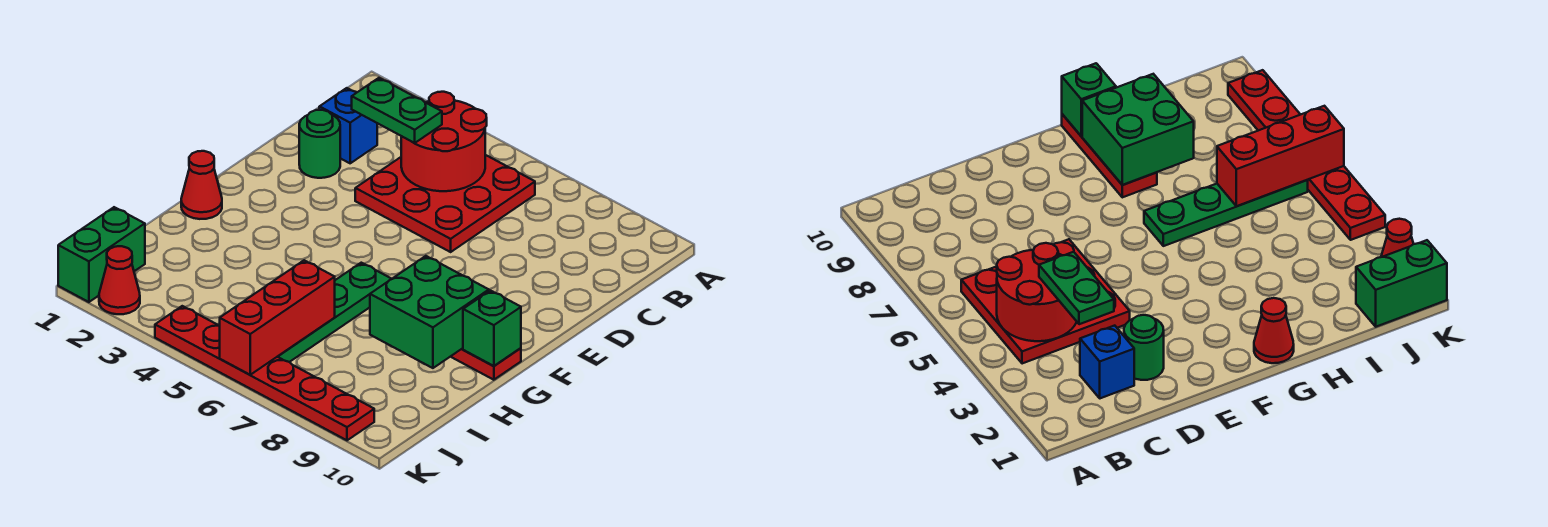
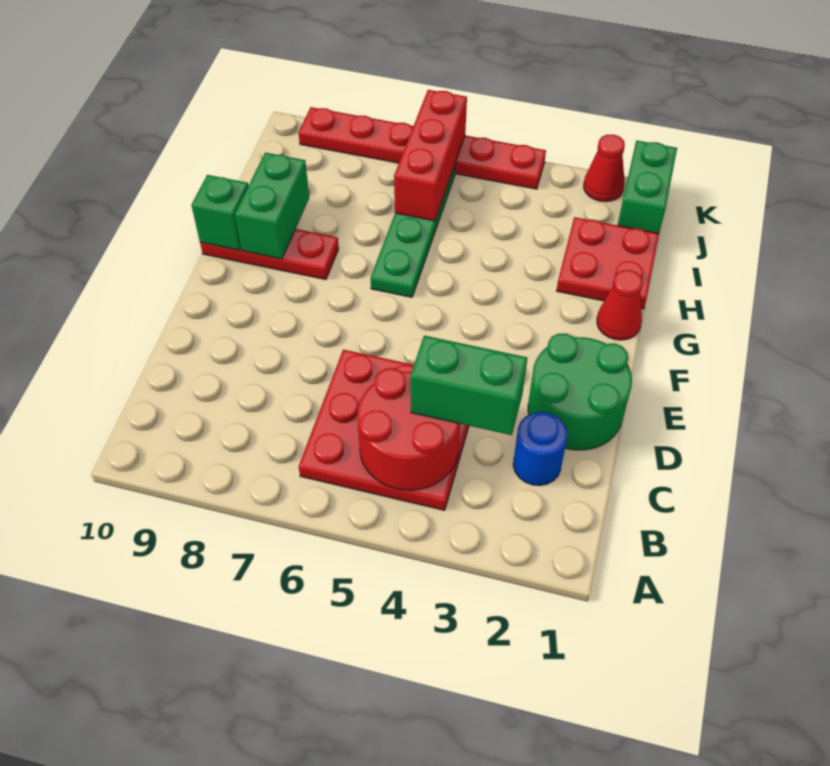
blue brick C2 level 1 -> blue round brick C2 level 1
green plate C3:C4 level 3 -> green brick C3:C4 level 3
green round brick D2 level 1 -> green round brick D1:E2 level 1
green brick G8:H9 level 2 -> green brick G9:H9 level 2
none -> red plate H1:I2 level 1

